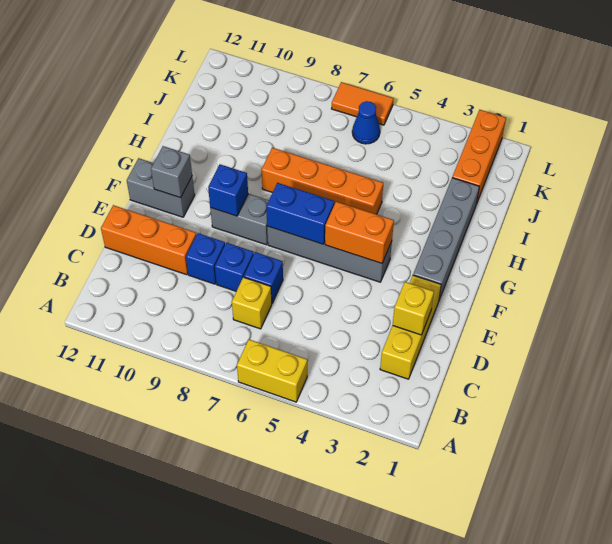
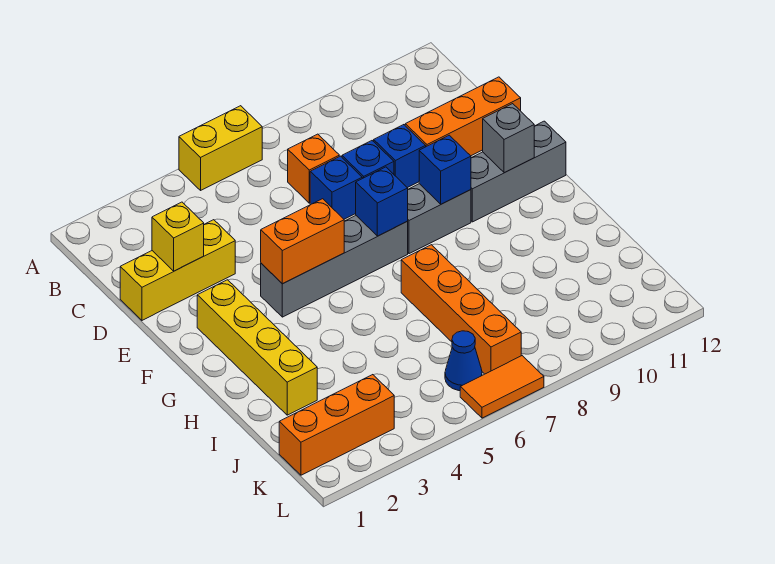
yellow brick C2:E2 level 1 -> yellow brick D1:D3 level 1
yellow brick C7 level 1 -> orange brick C7 level 1
grey brick F2:I2 level 1 -> yellow brick F2:I2 level 1
blue brick F6:F7 level 2 -> blue brick F7 level 2
grey brick F11:F12 level 1 -> grey brick F10:F12 level 1
orange brick H5:H8 level 1 -> orange brick H7:K7 level 1
orange brick J2:L2 level 1 -> orange brick K1:K3 level 1

